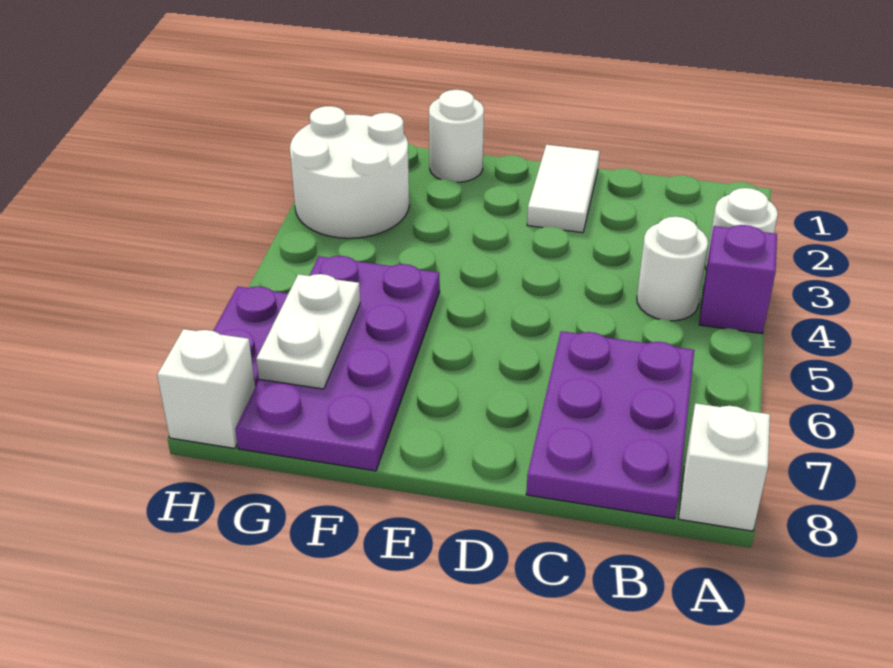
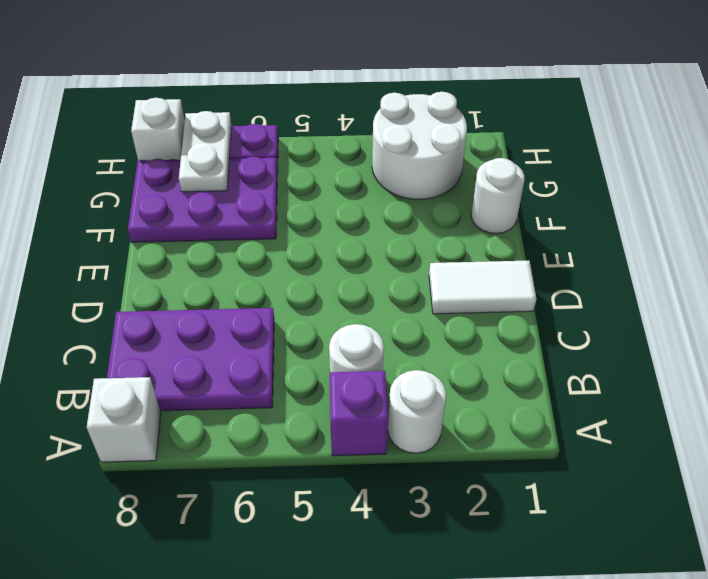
purple plate F5:G8 level 1 -> purple plate F6:G8 level 1
white plate G6:G7 level 2 -> white plate G7:H7 level 2

